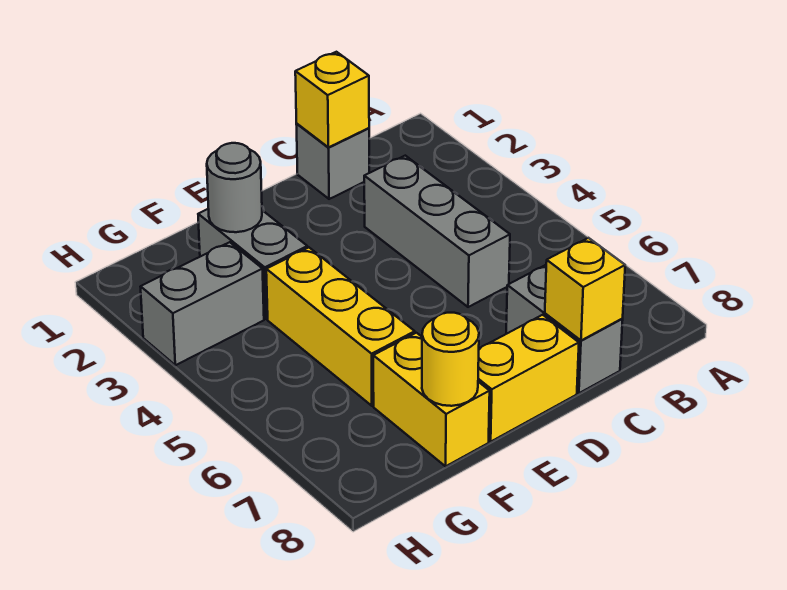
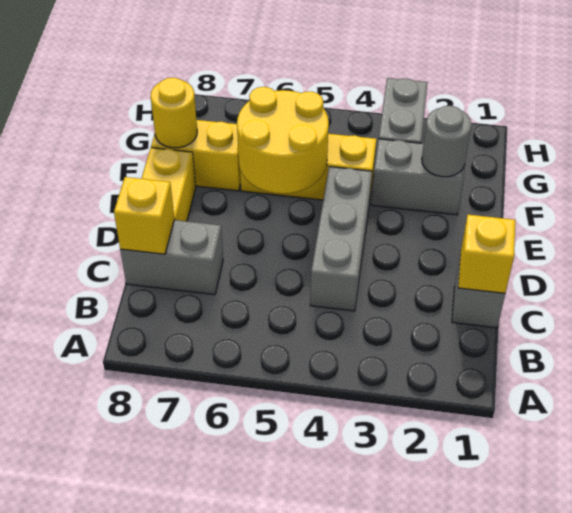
grey brick C3:C5 level 1 -> grey brick C4:E4 level 1
none -> yellow round brick E5:F6 level 2

